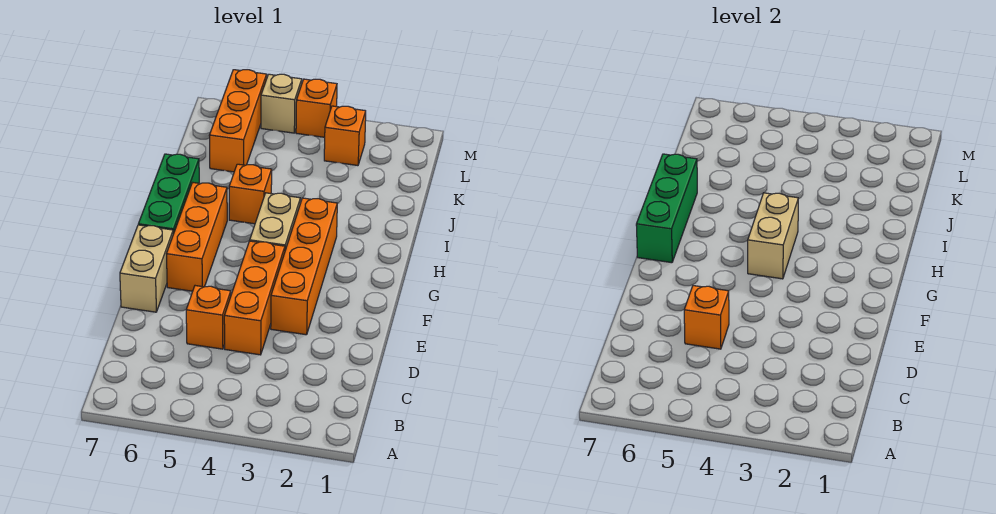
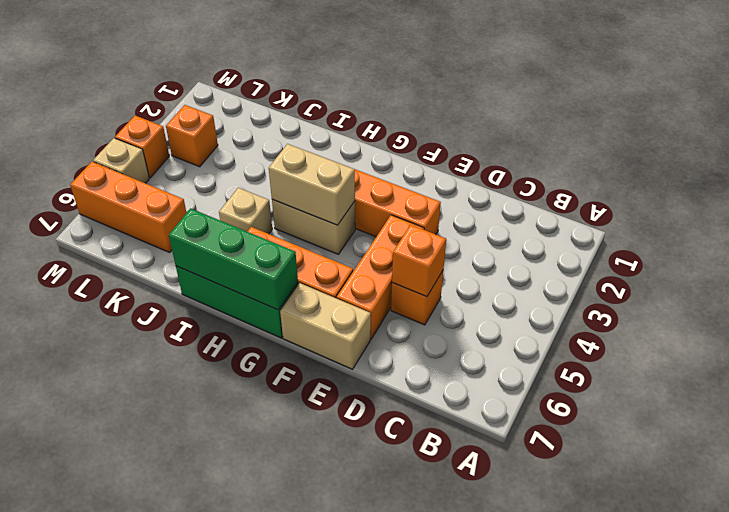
orange brick D4:F4 level 1 -> orange brick E4:E6 level 1
orange brick I5 level 1 -> tan brick I5 level 1

